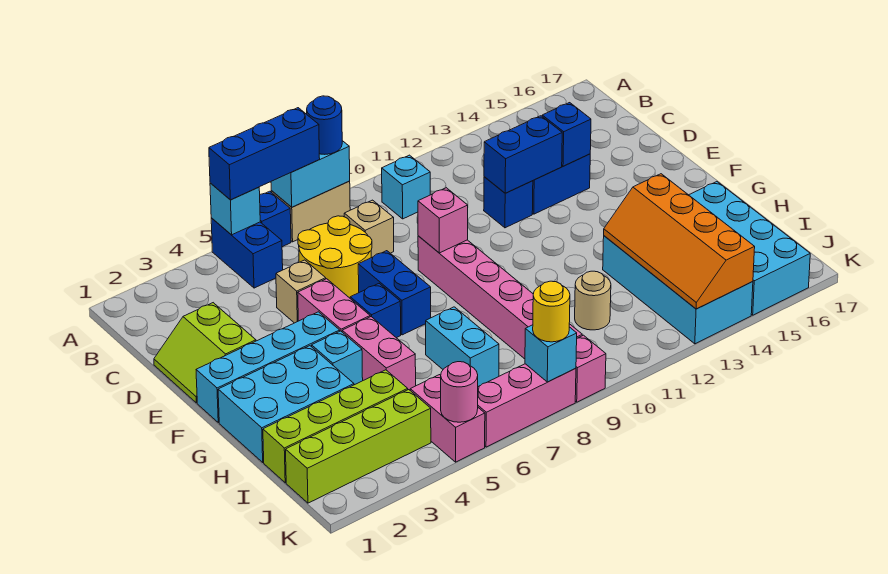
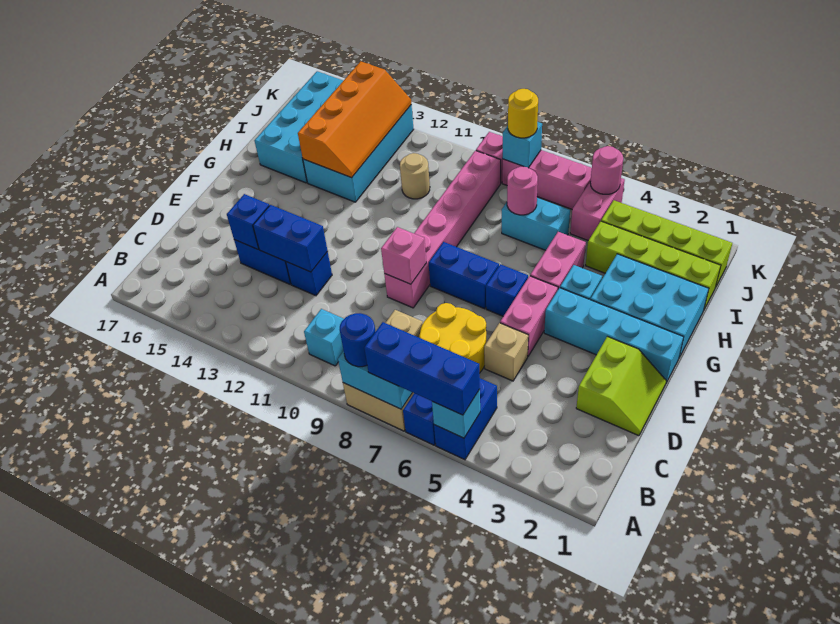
blue brick E7:F7 level 1 -> blue brick F7:F8 level 1
cyan brick H7:I7 level 1 -> cyan brick I6:I7 level 1
none -> pink round brick I7 level 2

